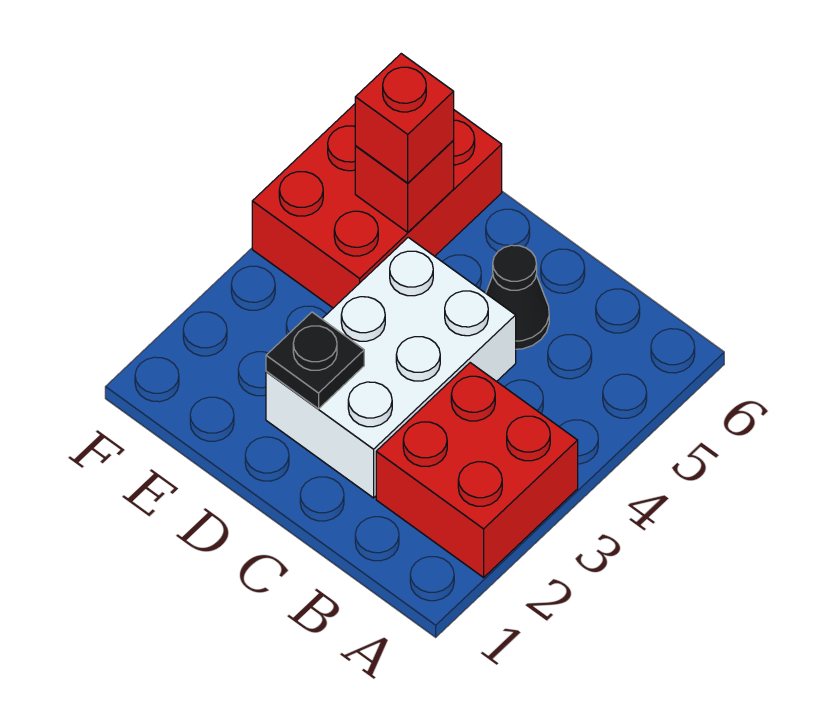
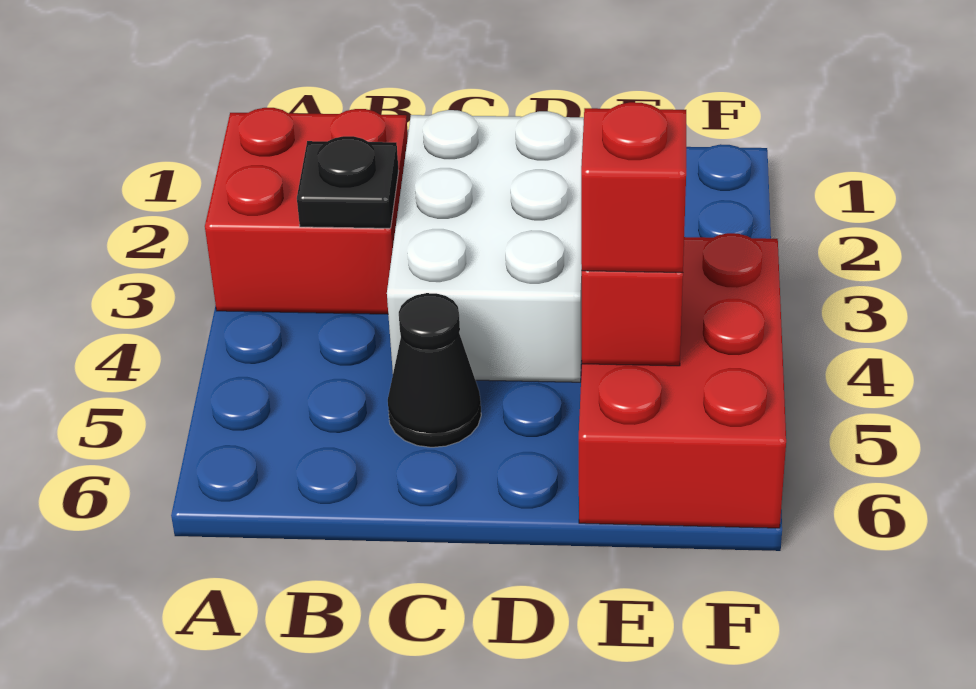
black plate D2 level 2 -> black plate B3 level 2

